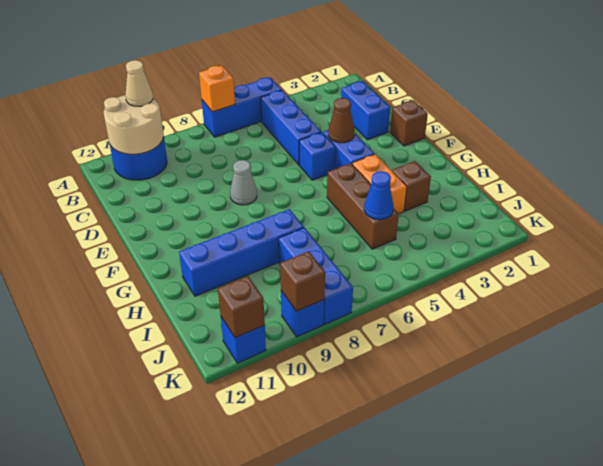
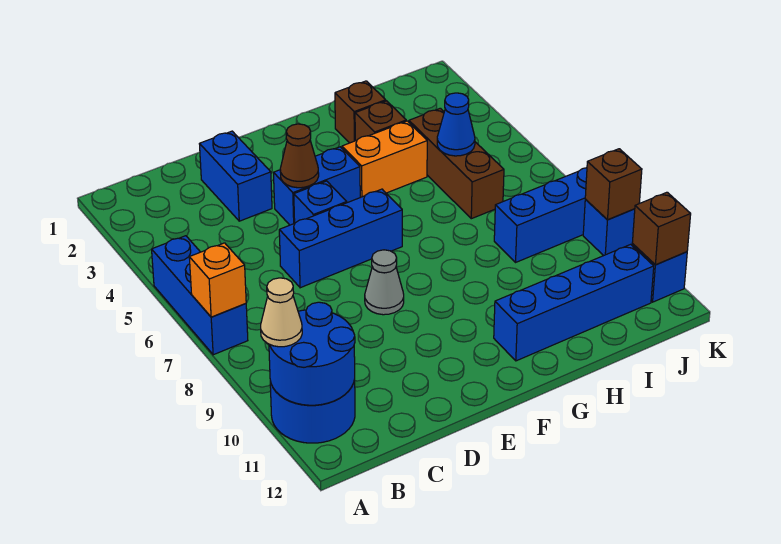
tan round brick A10:B11 level 2 -> blue round brick A10:B11 level 2
blue brick B5:D5 level 1 -> blue brick D6:F6 level 1
blue brick C2:D2 level 1 -> blue brick D2:D3 level 1
brown brick E1 level 1 -> brown brick H2 level 1
brown brick G5:I5 level 1 -> brown brick I4:I6 level 1
blue brick H8:H11 level 1 -> blue brick G11:J11 level 1

